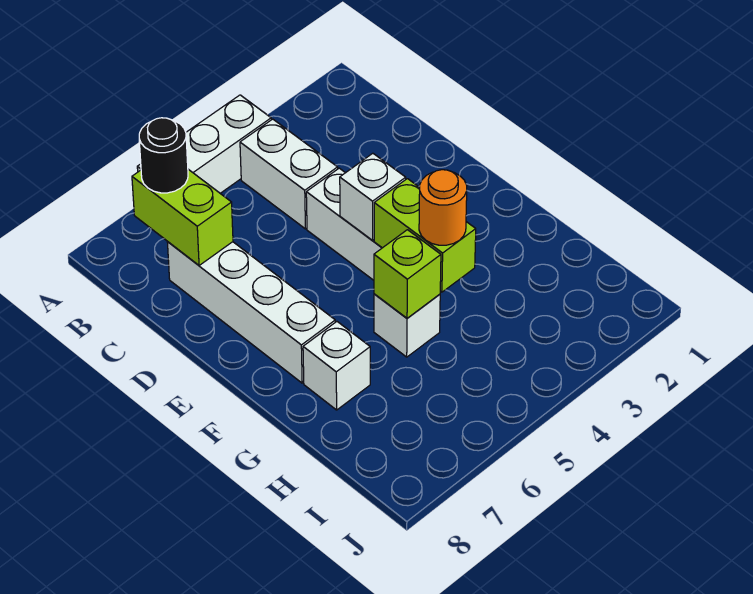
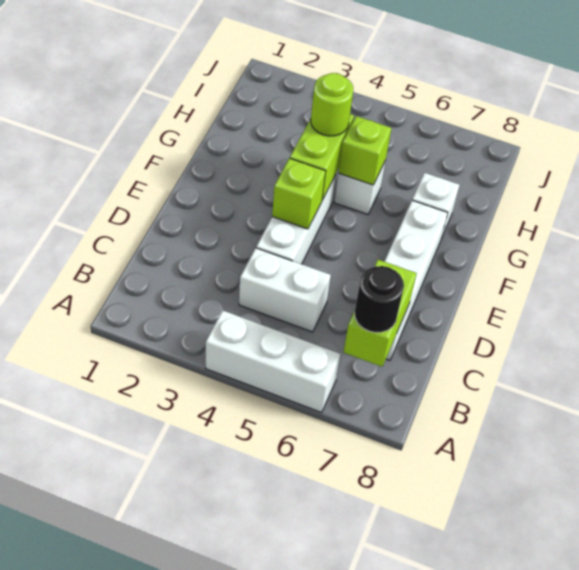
white brick B4:C4 level 1 -> white brick C4:C5 level 1
white brick E4 level 2 -> lime brick E4 level 2
orange round brick G4 level 3 -> lime round brick G4 level 3

